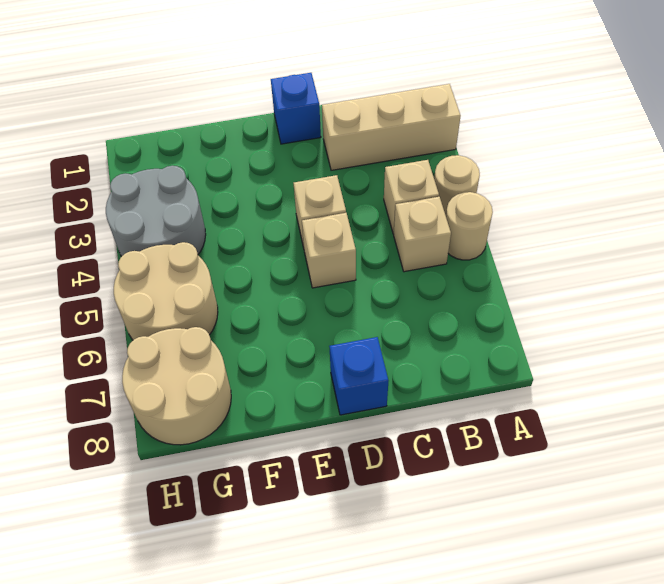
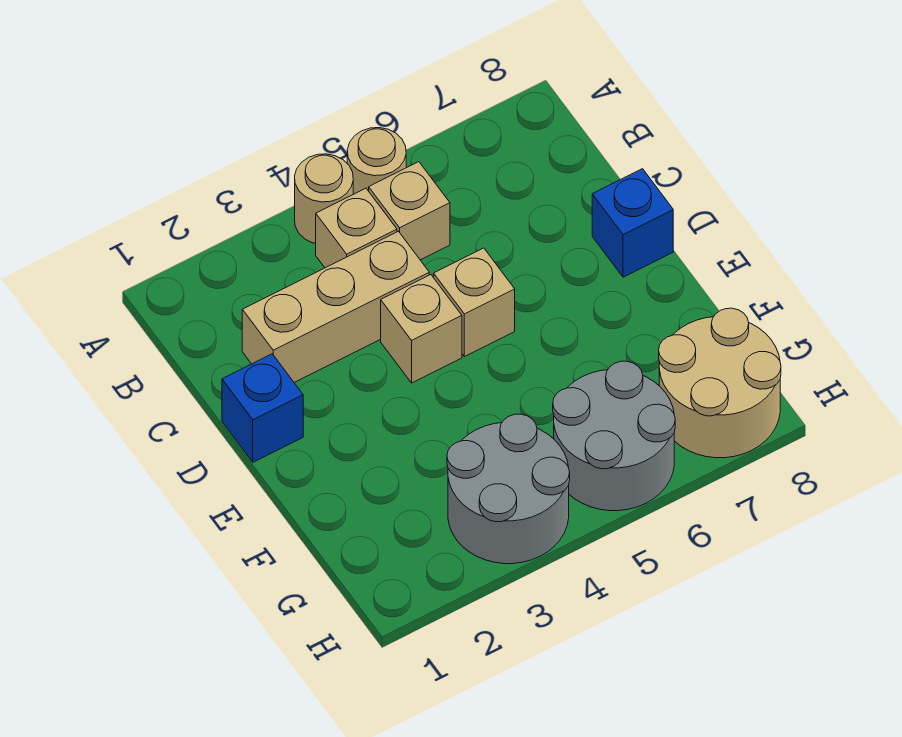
tan brick A2:C2 level 1 -> tan brick C2:C4 level 1
tan round brick G5:H6 level 1 -> grey round brick G5:H6 level 1

